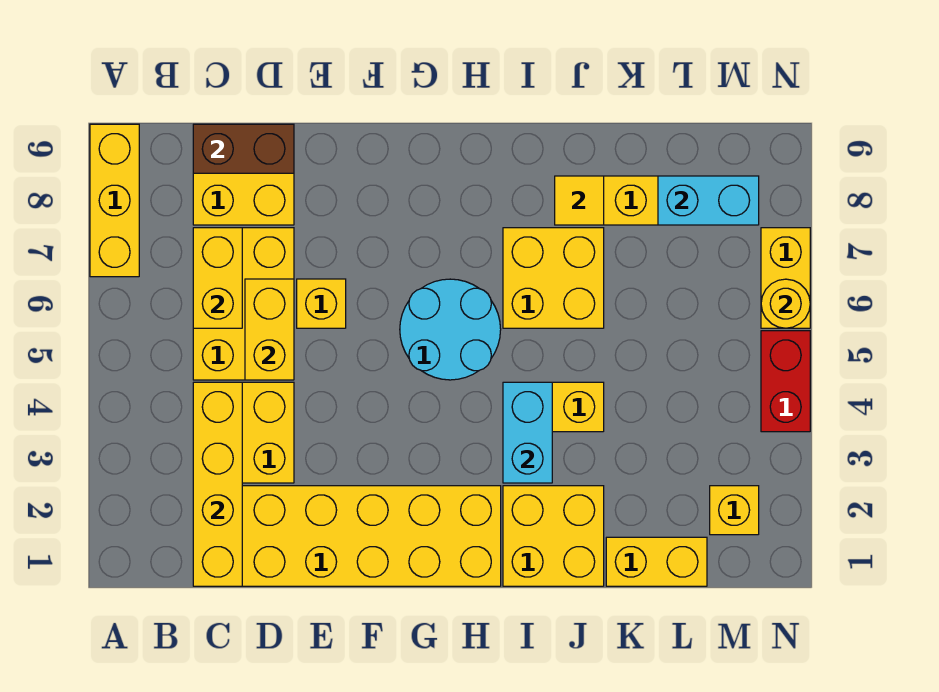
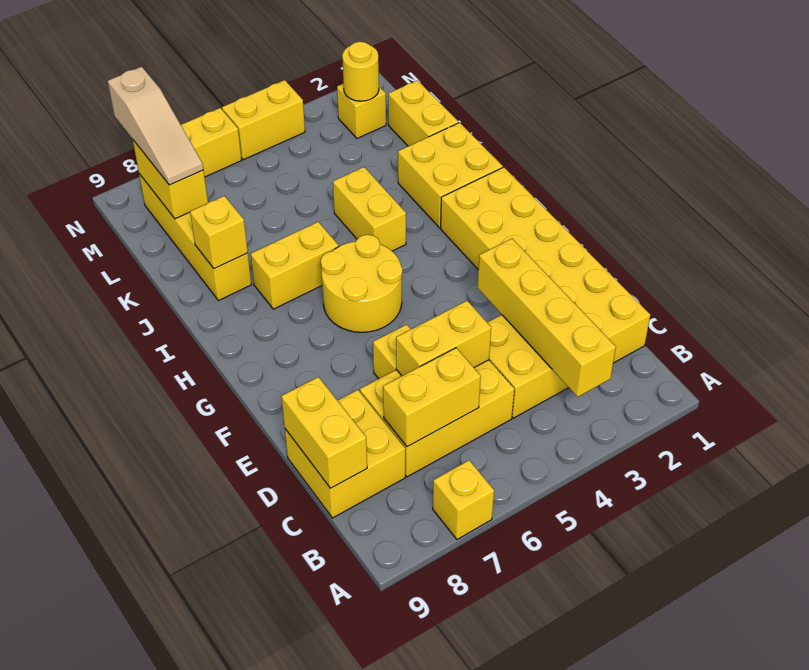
yellow brick A7:A9 level 1 -> yellow brick A7 level 1
yellow brick C1:C4 level 2 -> yellow brick B3:E3 level 2
brown brick C9:D9 level 2 -> yellow brick C9:D9 level 2
cyan round brick G5:H6 level 1 -> yellow round brick G5:H6 level 1
cyan brick I3:I4 level 2 -> none
yellow brick I6:J7 level 1 -> yellow brick I6:I7 level 1
yellow tile J8 level 2 -> yellow brick J8 level 2
cyan brick L8:M8 level 2 -> yellow brick L8:M8 level 2
none -> tan slope L8:N8 level 3 top N
red brick N4:N5 level 1 -> yellow brick N4:N5 level 1
yellow round brick N6 level 2 -> yellow round brick M2 level 2

